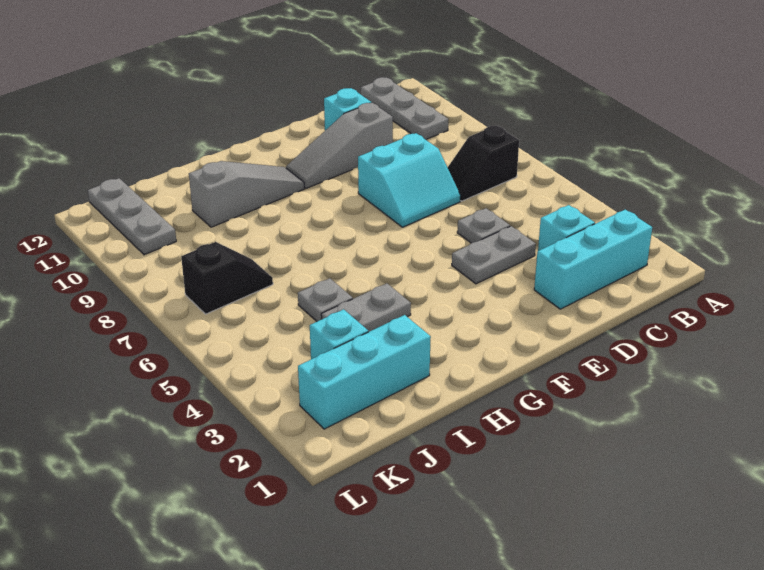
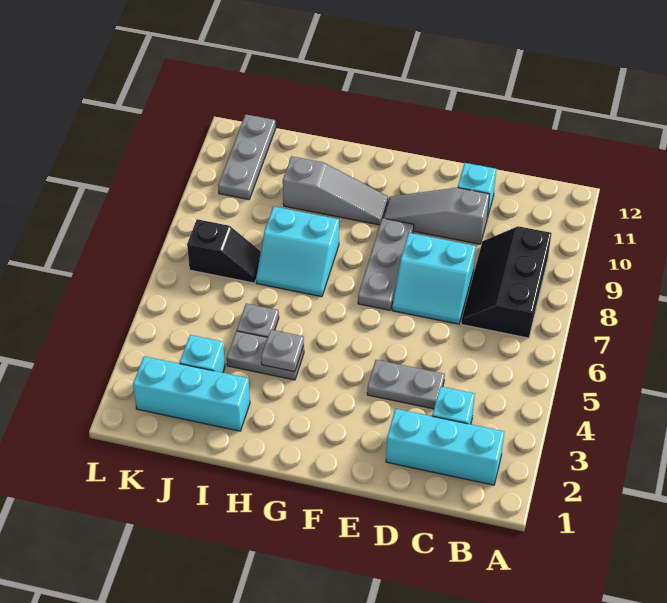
black slope B7:C7 level 1 top B -> black slope B7:C9 level 1 top B
grey plate B10:B12 level 1 -> grey plate F7:F9 level 1
grey plate D5 level 1 -> grey plate H4 level 2
none -> cyan slope H7:I8 level 1 top 8

